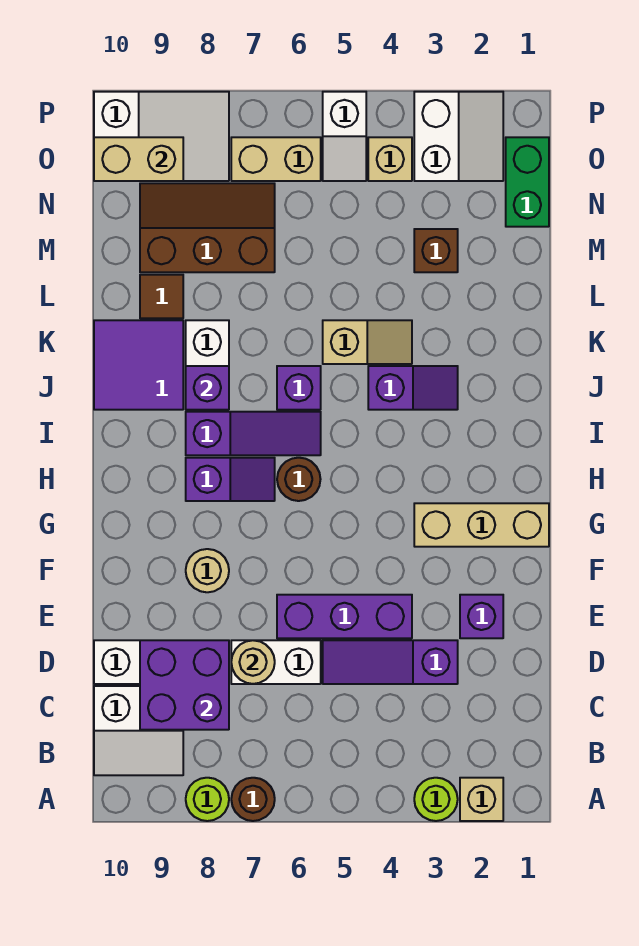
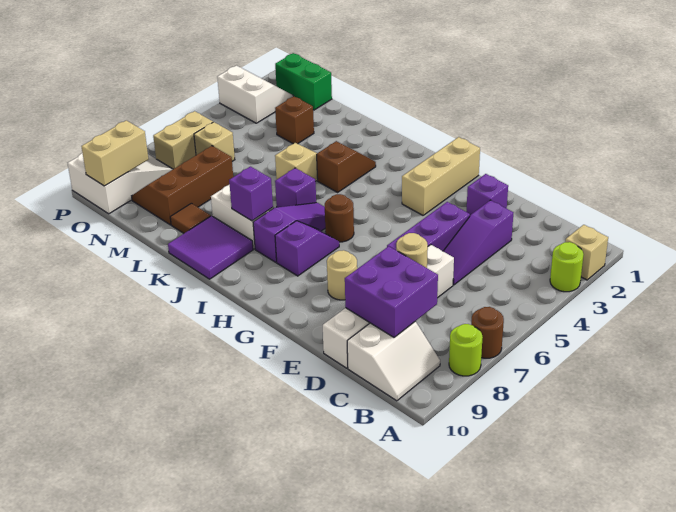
purple slope J3:J4 level 1 top 4 -> brown slope J3:J4 level 1 top 4
tan brick O4 level 1 -> tan brick N6 level 1
white slope O5:P5 level 1 top P -> none

